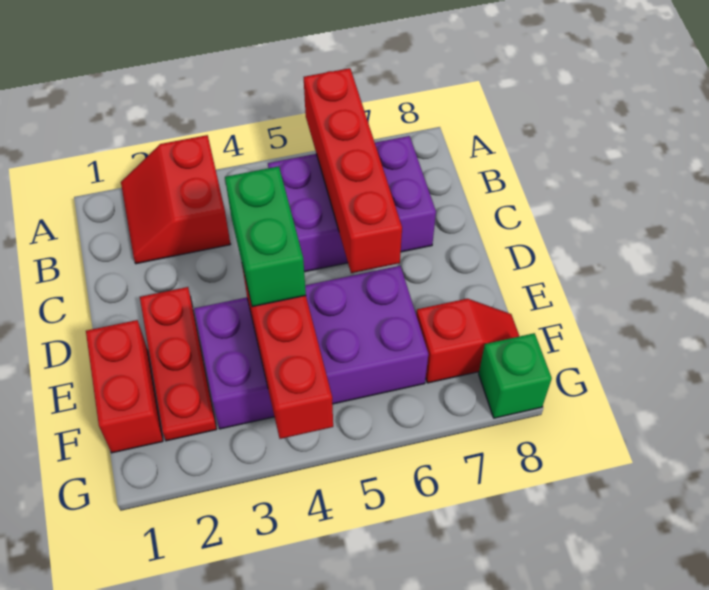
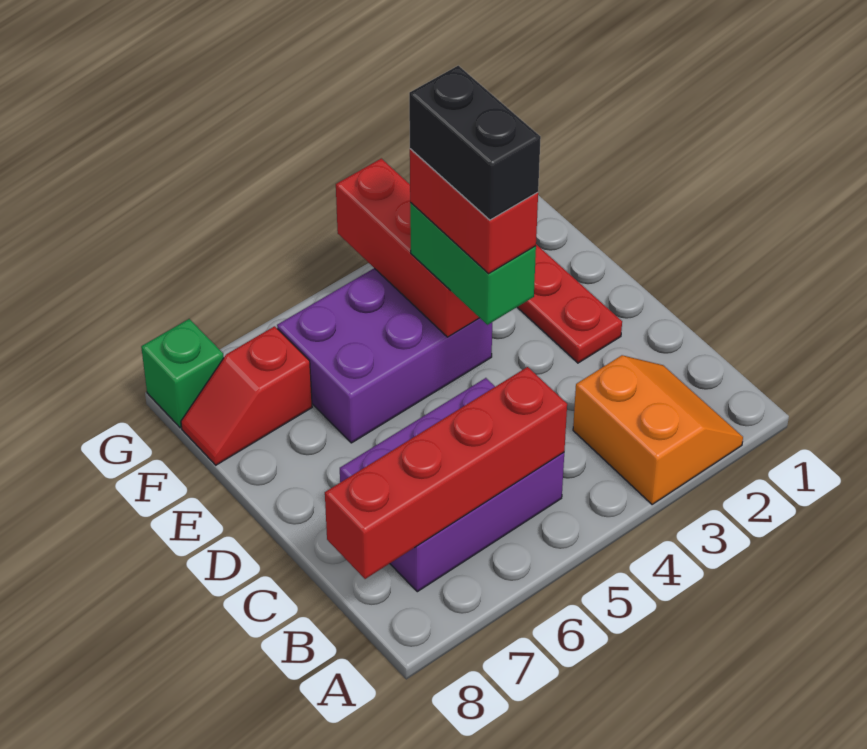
red slope A2:B3 level 1 top 3 -> orange slope A2:B3 level 1 top 3
red brick A6:D6 level 2 -> red brick B5:B8 level 2
none -> black brick D4:E4 level 5
red brick E1:F1 level 1 -> red brick D4:E4 level 4
purple brick E3:F6 level 1 -> purple brick E4:F6 level 1

